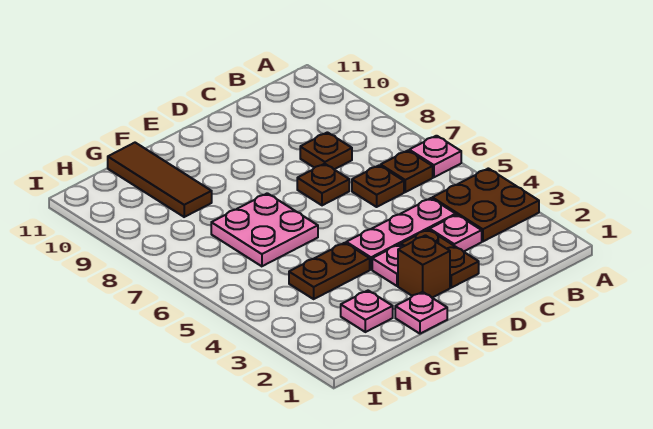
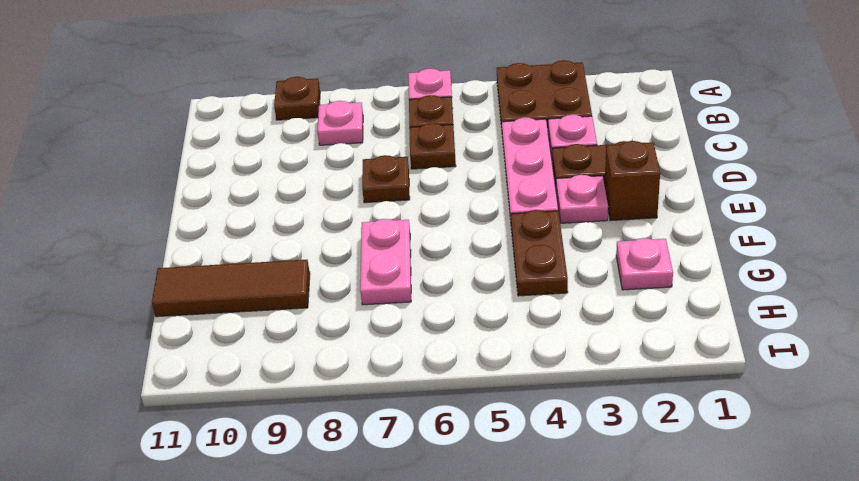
brown plate C8 level 1 -> brown plate A9 level 1
pink plate F1 level 1 -> pink plate B8 level 1
pink plate F6:G7 level 1 -> pink plate F7:G7 level 1

